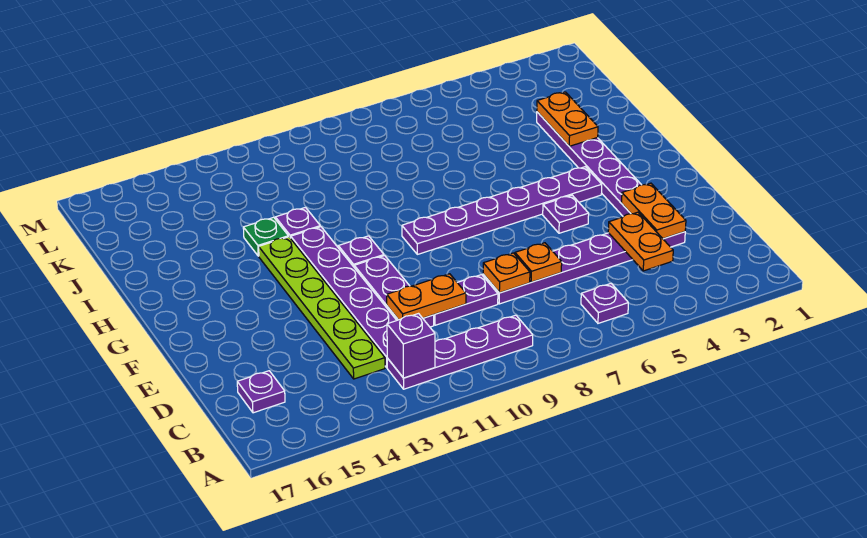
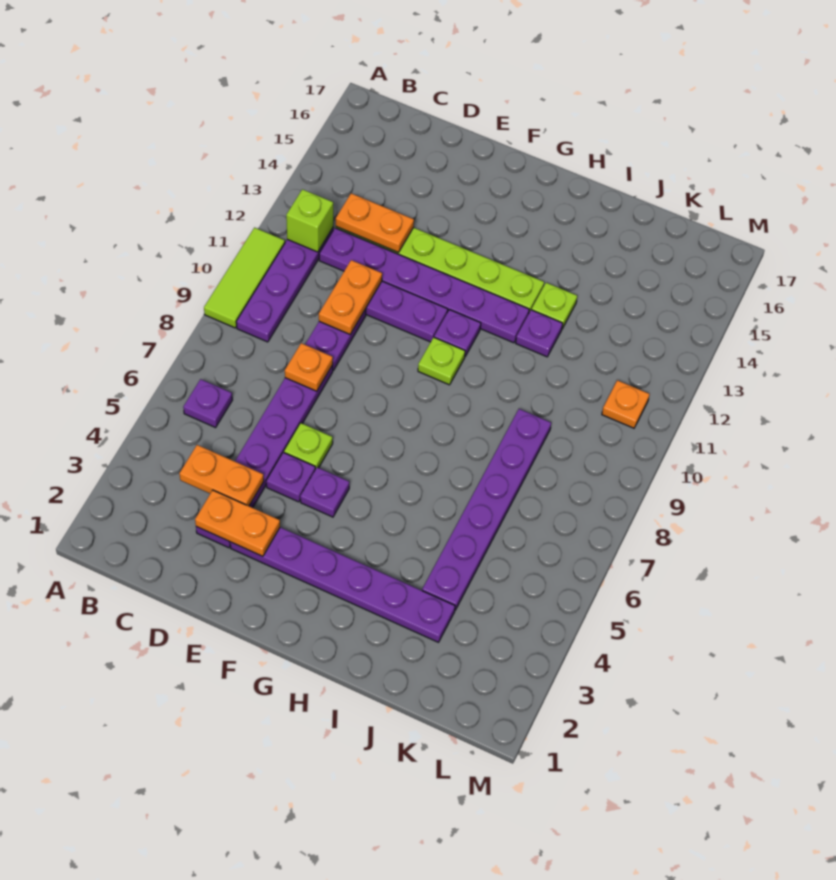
none -> lime tile A9:A11 level 1
purple brick B12 level 2 -> lime brick B12 level 2
purple plate C16 level 1 -> purple plate E5 level 1
orange plate D7 level 2 -> orange plate L11 level 1
none -> lime plate E6 level 1
purple plate G4:G9 level 1 -> purple plate J4:J9 level 1
none -> lime plate G10 level 1
orange plate I3:J3 level 2 -> orange plate C13:D13 level 2
green plate I13 level 1 -> lime plate I13 level 1

